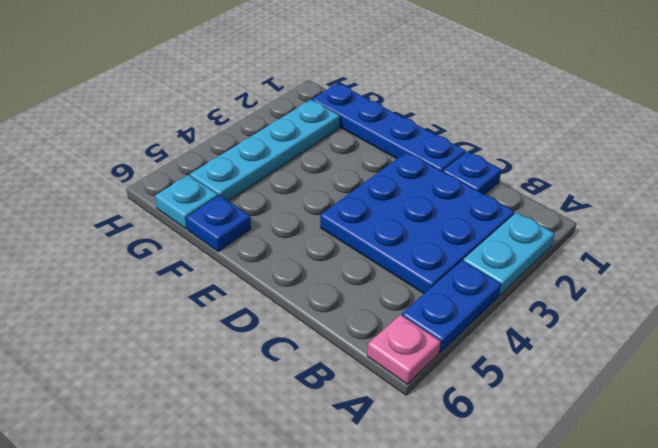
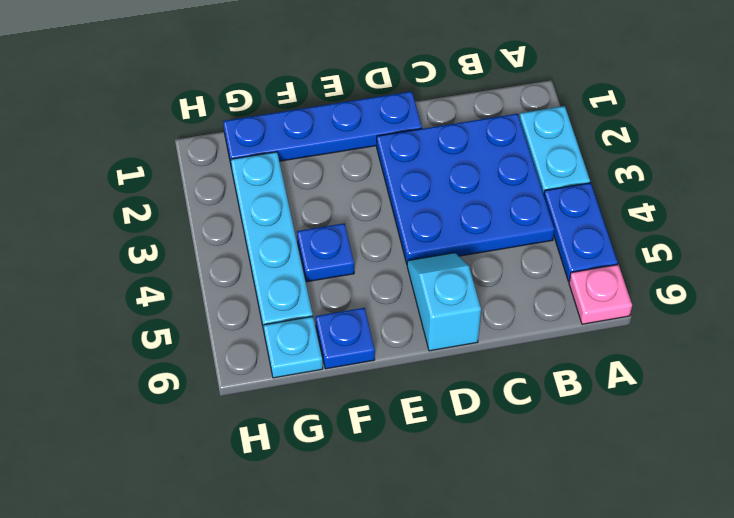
blue plate C1 level 1 -> blue plate F4 level 1
none -> cyan slope D5:D6 level 1 top 6

